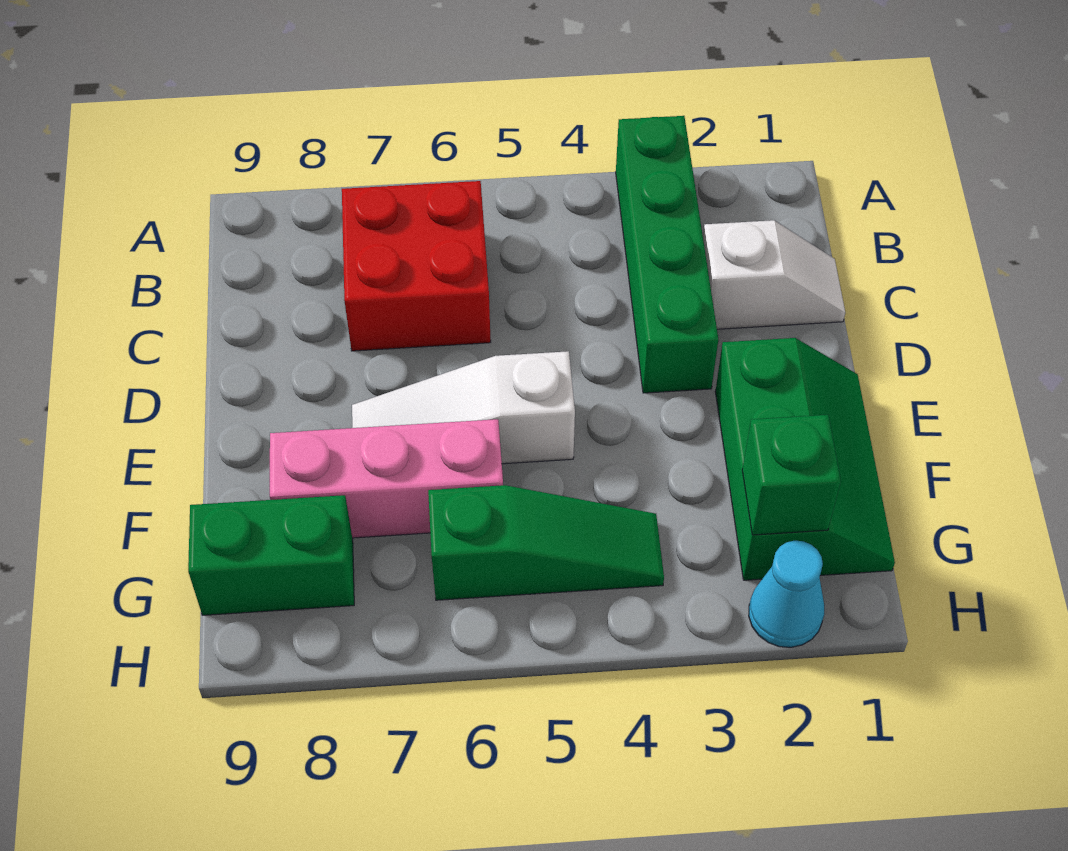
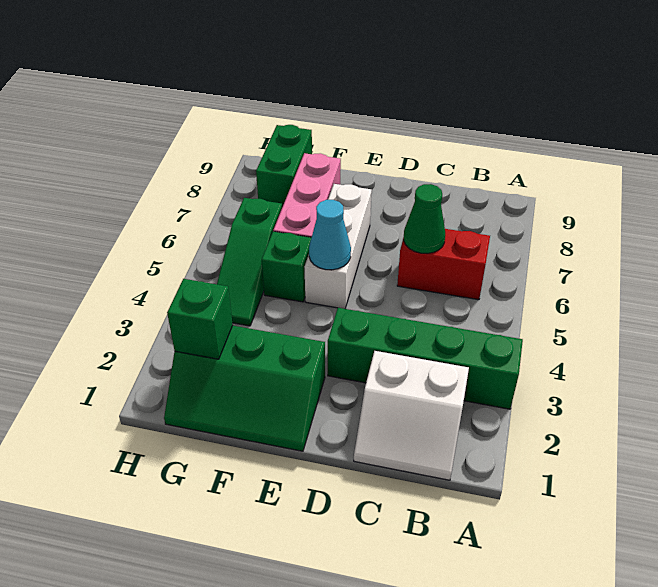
red brick B6:C7 level 1 -> red brick B6:C6 level 1
white slope C1:C2 level 1 top 2 -> white slope B1:C2 level 1 top 2
none -> green cone C6 level 2
white slope E5:E7 level 1 top 5 -> white brick E5:E7 level 1
none -> green brick F5 level 1
cyan cone H2 level 1 -> cyan cone E5 level 2

